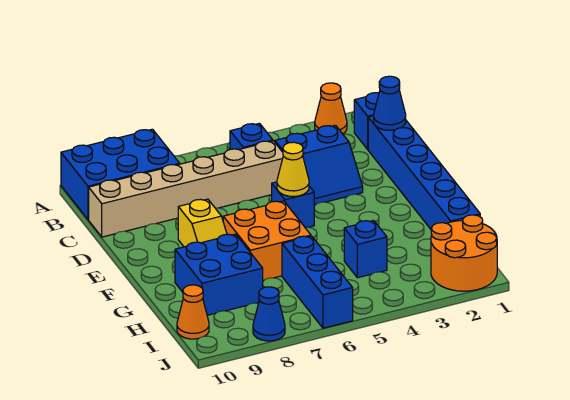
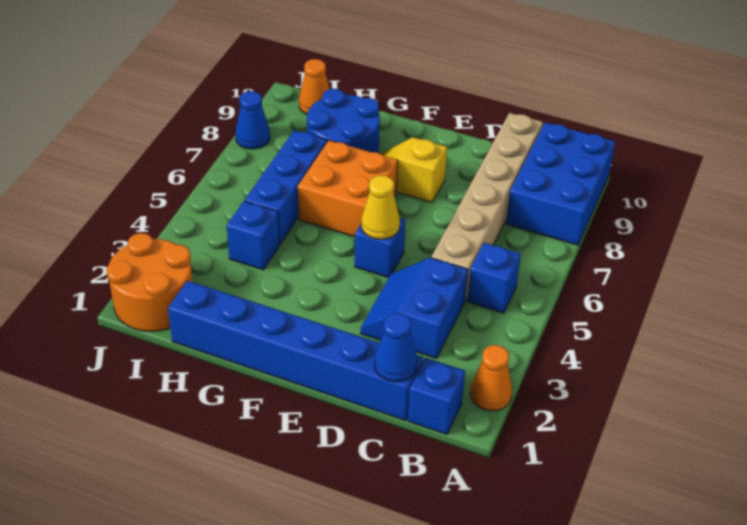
blue brick G8:H9 level 1 -> blue round brick G8:H9 level 1
blue brick H6:J6 level 1 -> blue brick H5:H7 level 1

